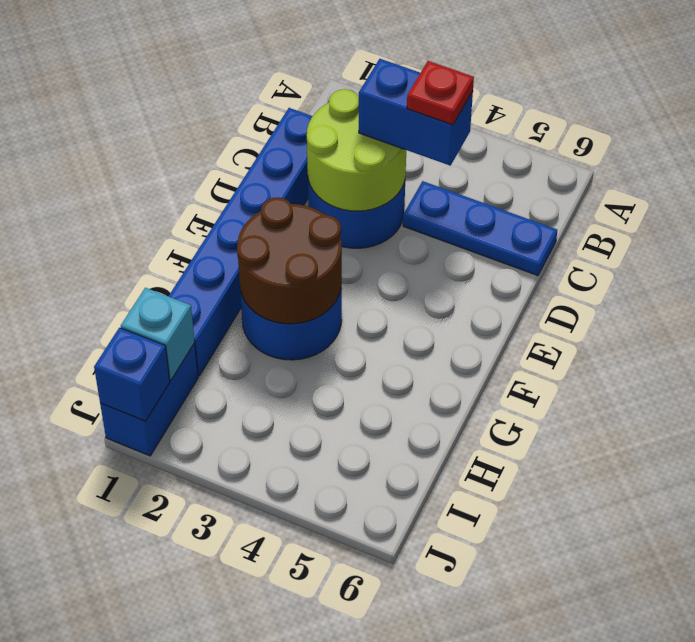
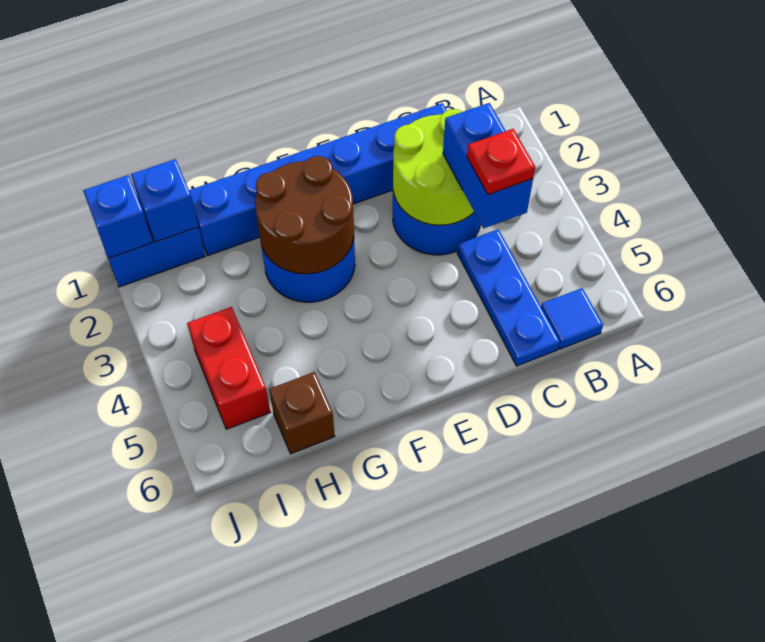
none -> blue tile B6 level 1
none -> brown brick H6 level 1
cyan brick I1 level 2 -> blue brick I1 level 2
none -> red brick I4:I5 level 1

